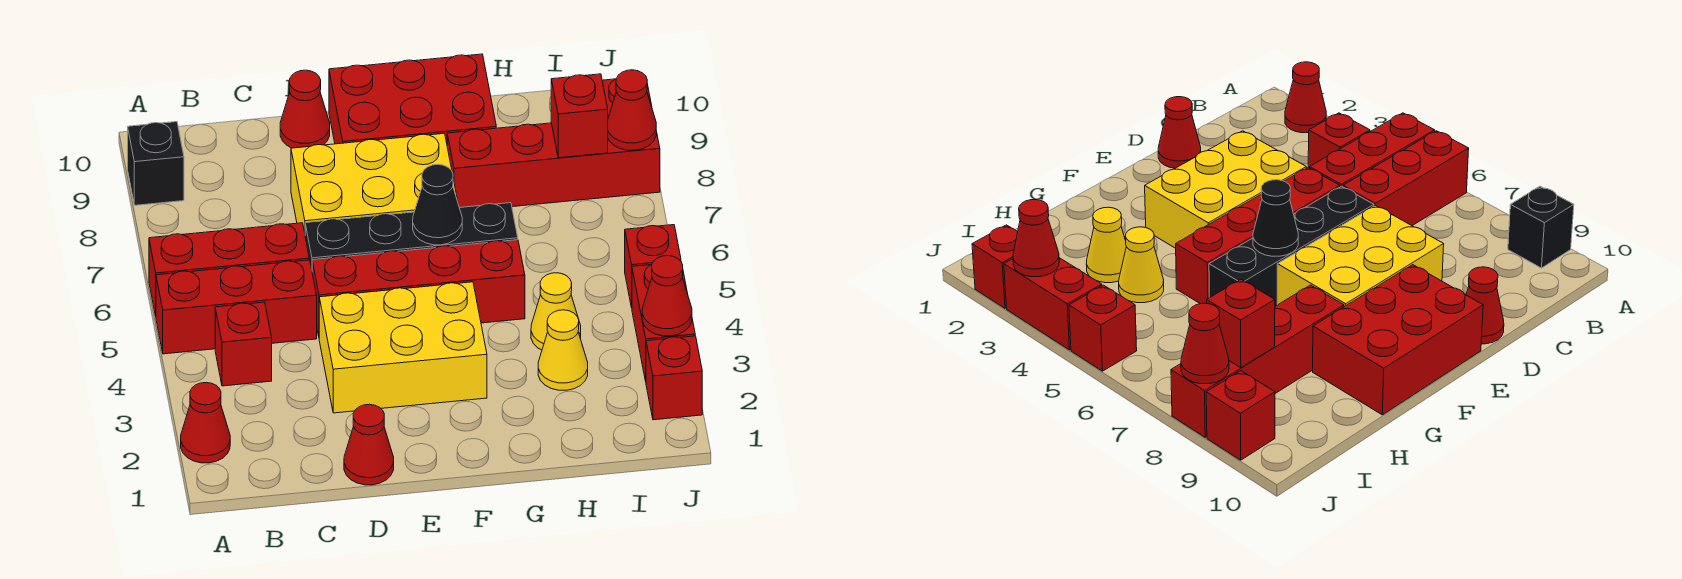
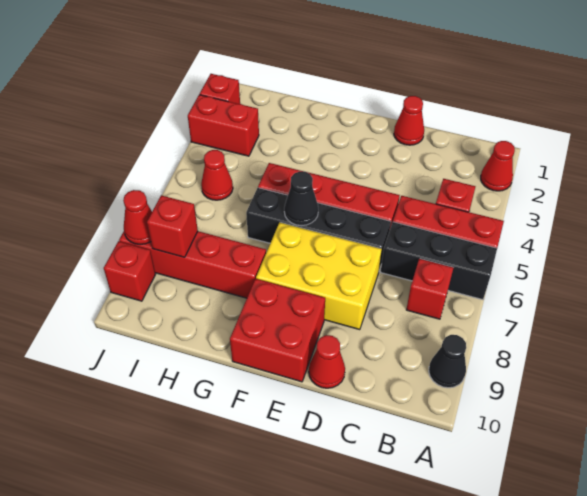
red brick A6:C6 level 1 -> black brick A6:C6 level 1
black brick A9 level 1 -> black cone A9 level 1
yellow brick D3:F4 level 1 -> none
red brick E9:G10 level 1 -> red brick E9:F10 level 1
yellow cone H3 level 1 -> none
yellow cone H4 level 1 -> none
red brick J3:J4 level 1 -> red brick I3:J3 level 1
red cone J3 level 2 -> red cone I5 level 1
red brick J5 level 1 -> red brick B7 level 1

